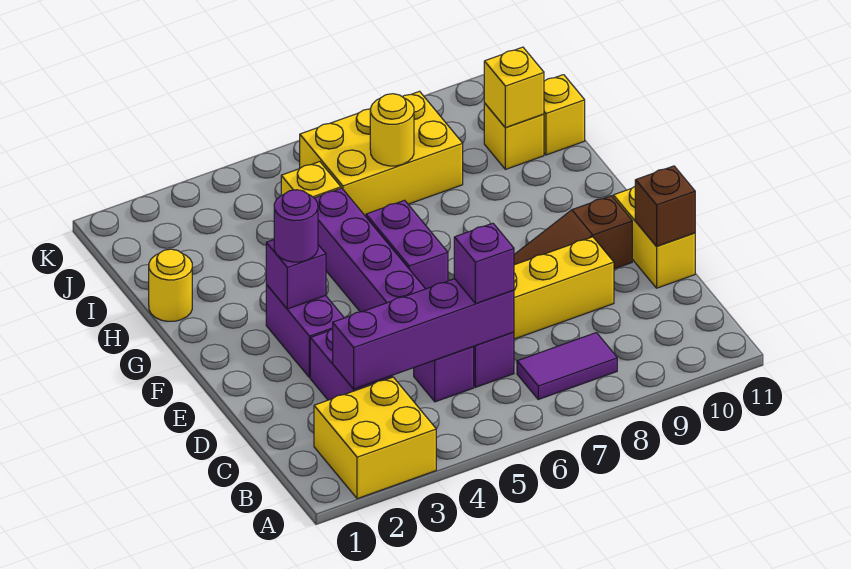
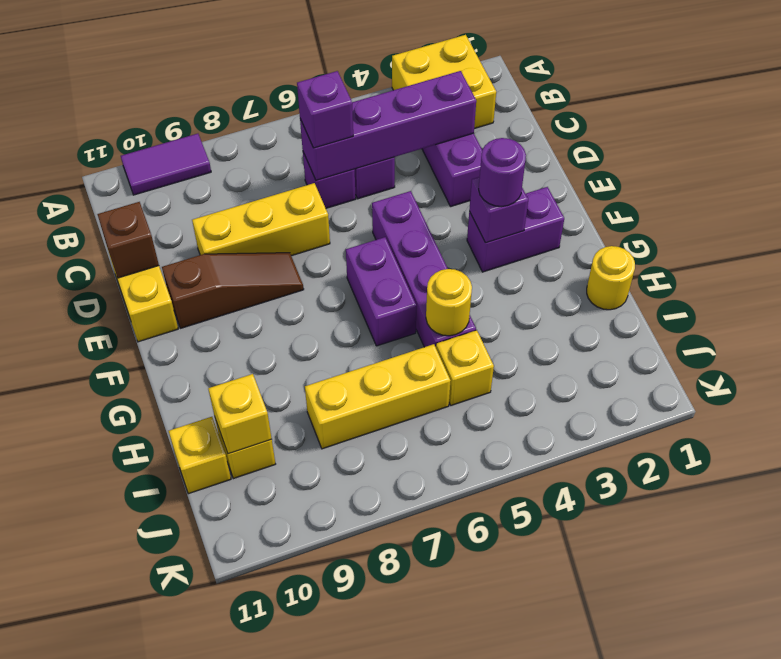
purple tile B7:B8 level 1 -> purple tile A9:A10 level 1
purple brick E3:F3 level 1 -> purple brick F2:F3 level 1
yellow brick I6:J8 level 1 -> yellow brick I6:I8 level 1
yellow round brick I7 level 2 -> yellow round brick H5 level 2

